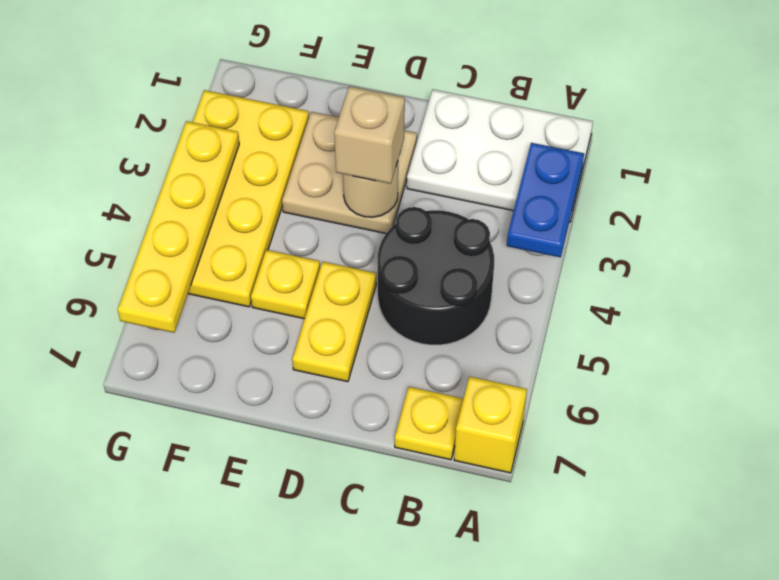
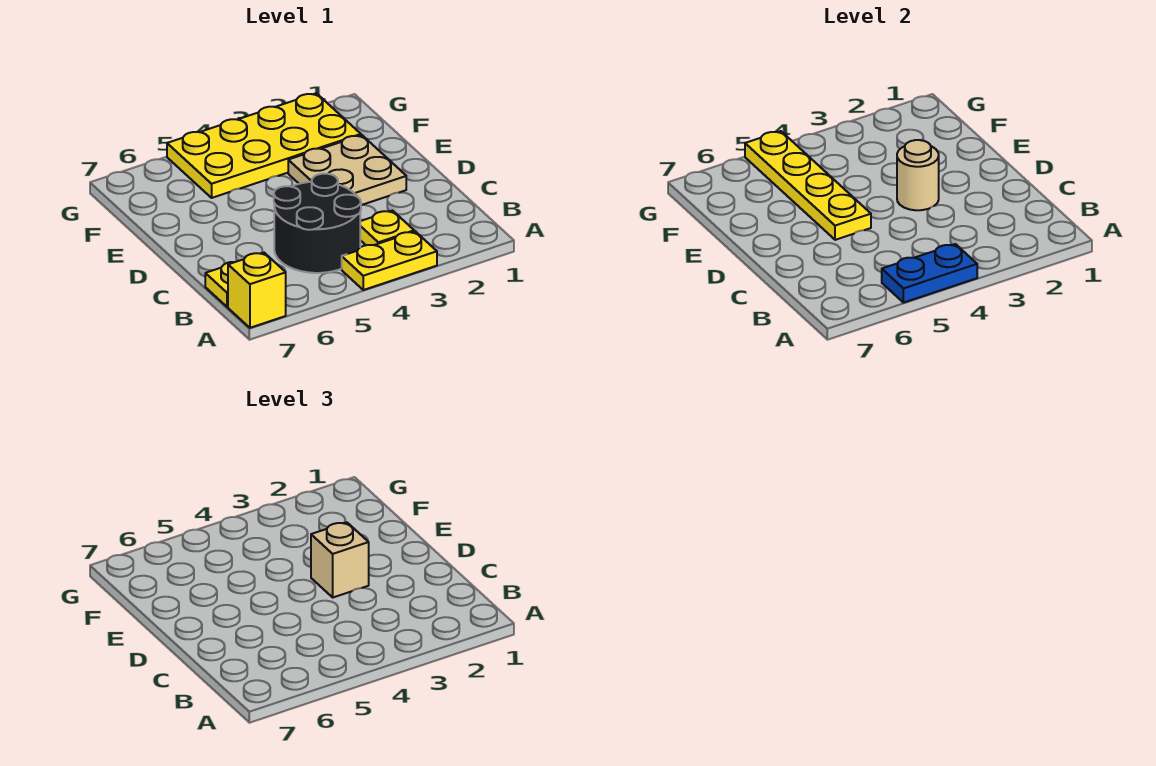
white plate A1:C2 level 1 -> none
blue plate A2:A3 level 2 -> blue plate A4:A5 level 2
yellow plate D5:D6 level 1 -> yellow plate A3:A4 level 1
yellow plate E5 level 1 -> yellow plate B3 level 1
yellow plate G3:G6 level 2 -> yellow plate D5:G5 level 2

